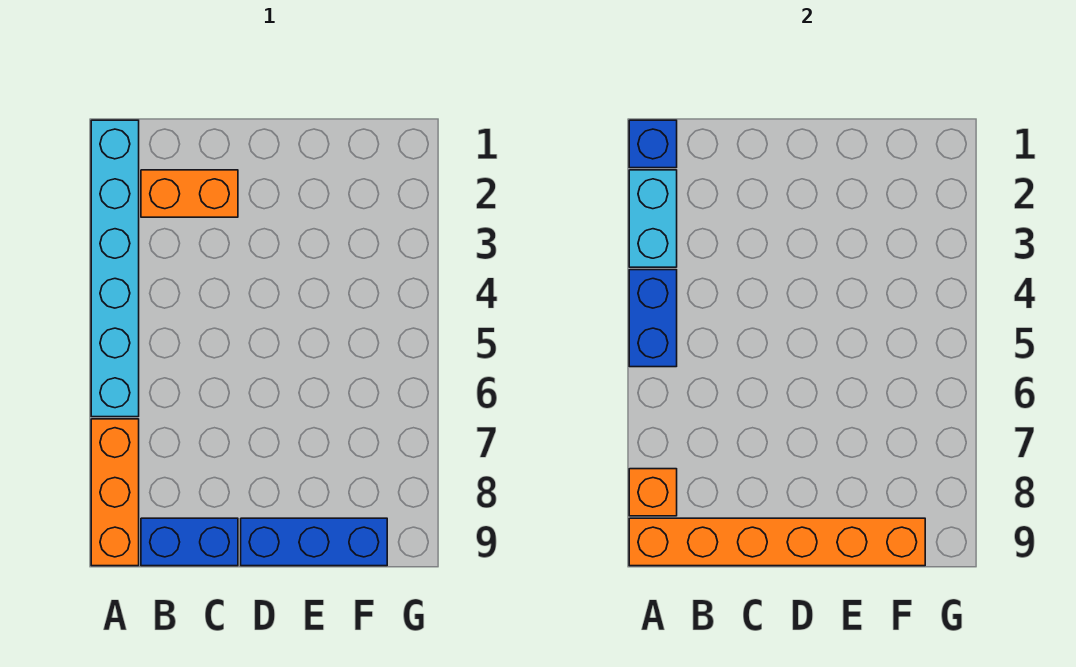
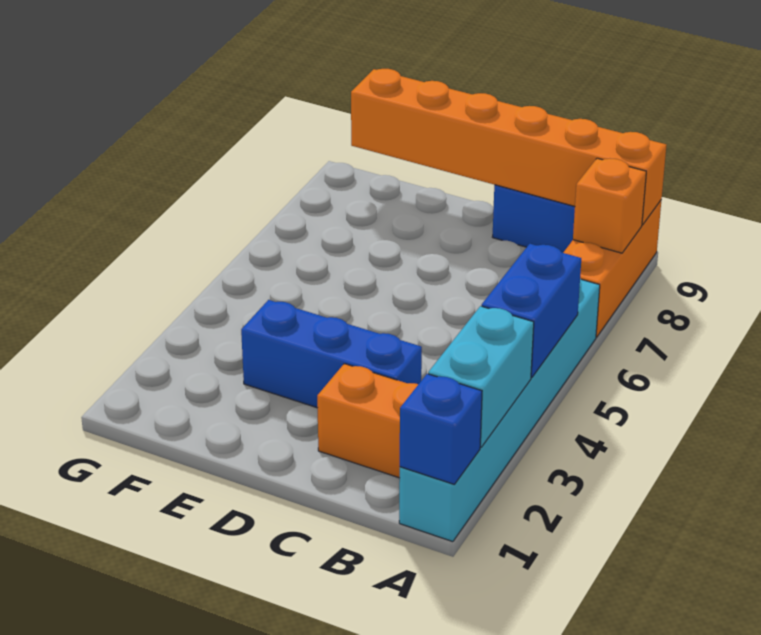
blue brick D9:F9 level 1 -> blue brick C3:E3 level 1

